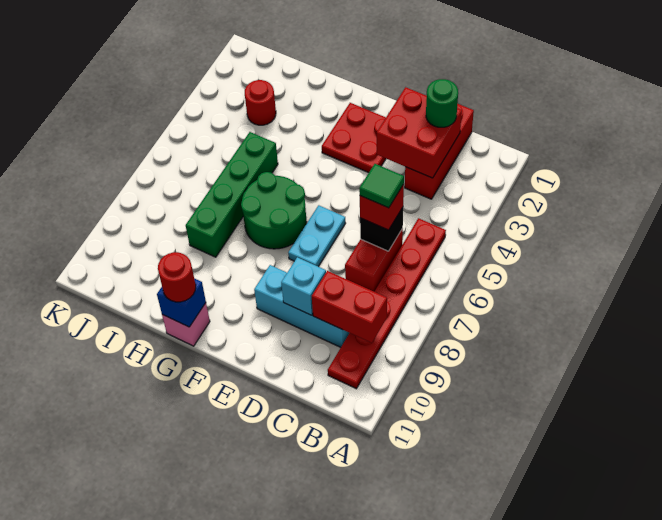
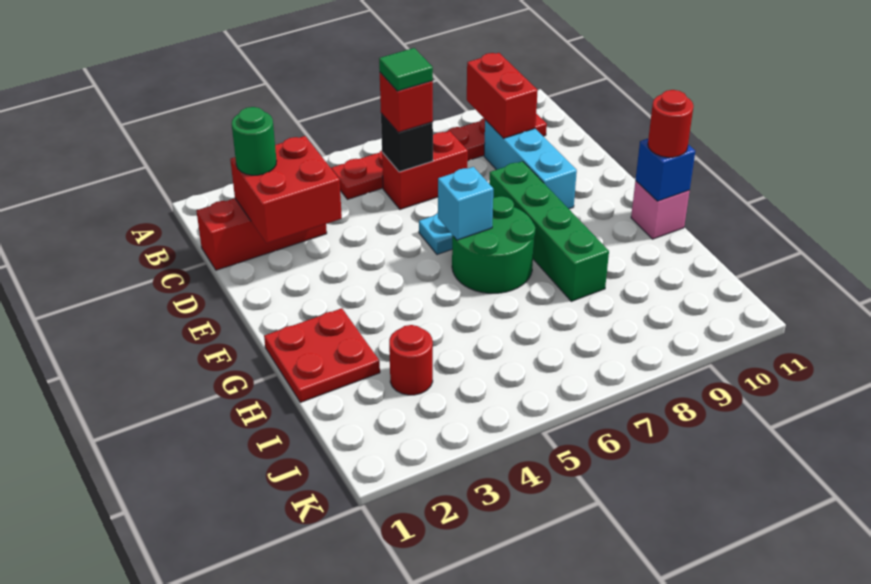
cyan brick D9 level 2 -> cyan brick F6 level 2
red plate E2:F3 level 1 -> red plate G1:H2 level 1
green brick H5:H8 level 1 -> green brick E8:H8 level 1

